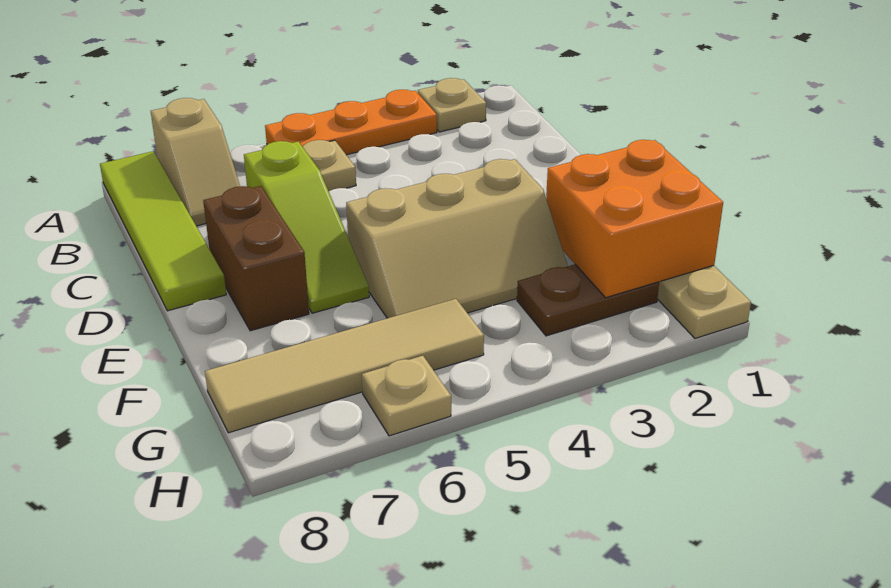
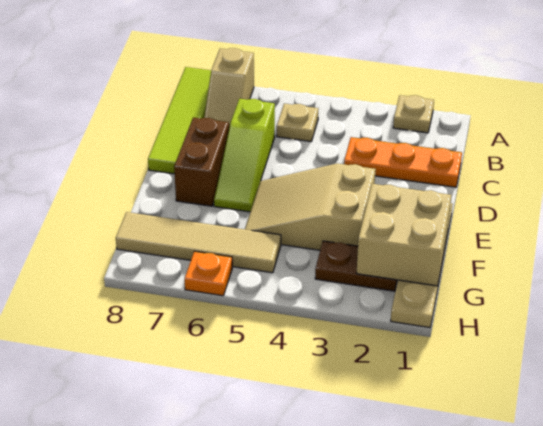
orange plate A3:A5 level 1 -> orange plate C1:C3 level 1
tan slope E3:F5 level 1 top E -> tan slope E3:F5 level 1 top 3
orange brick F1:G2 level 2 -> tan brick F1:G2 level 2
tan plate H6 level 1 -> orange plate H6 level 1

